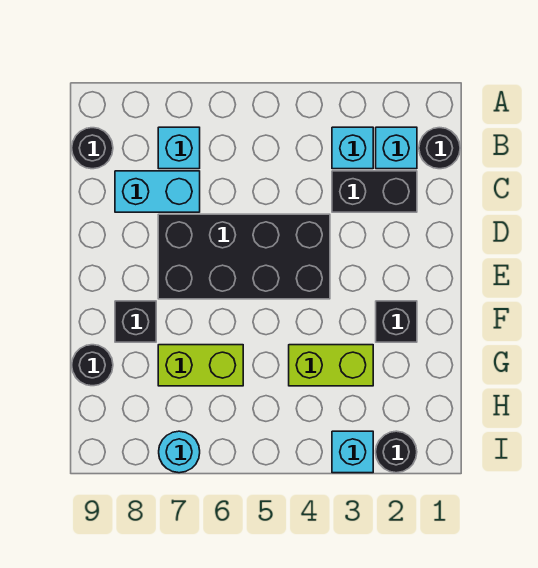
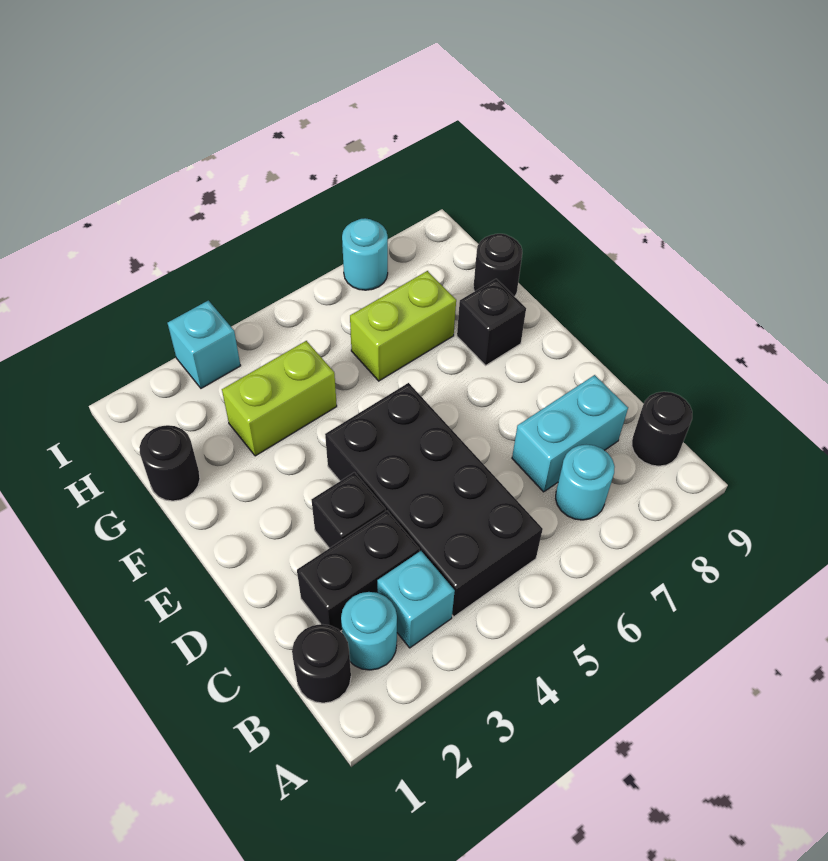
cyan brick B2 level 1 -> cyan round brick B2 level 1
cyan brick B7 level 1 -> cyan round brick B7 level 1
black brick D4:E7 level 1 -> black brick B4:E5 level 1
black brick F2 level 1 -> black brick D3 level 1
black round brick I2 level 1 -> black round brick G1 level 1

